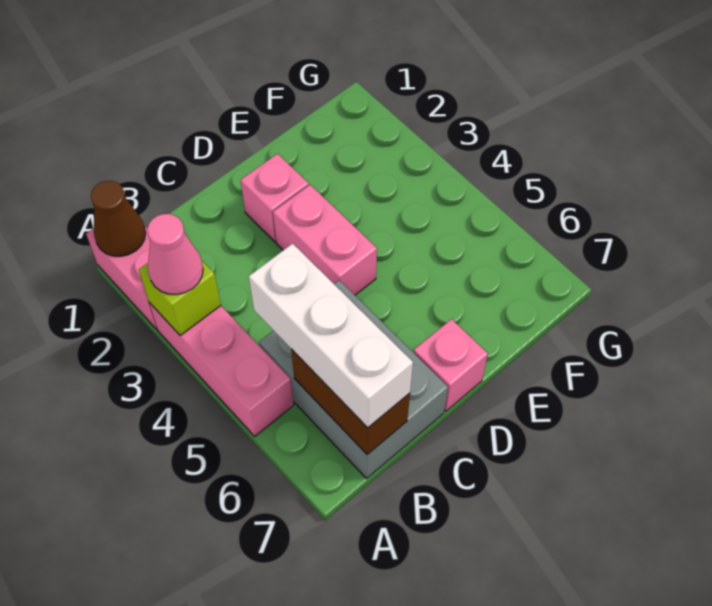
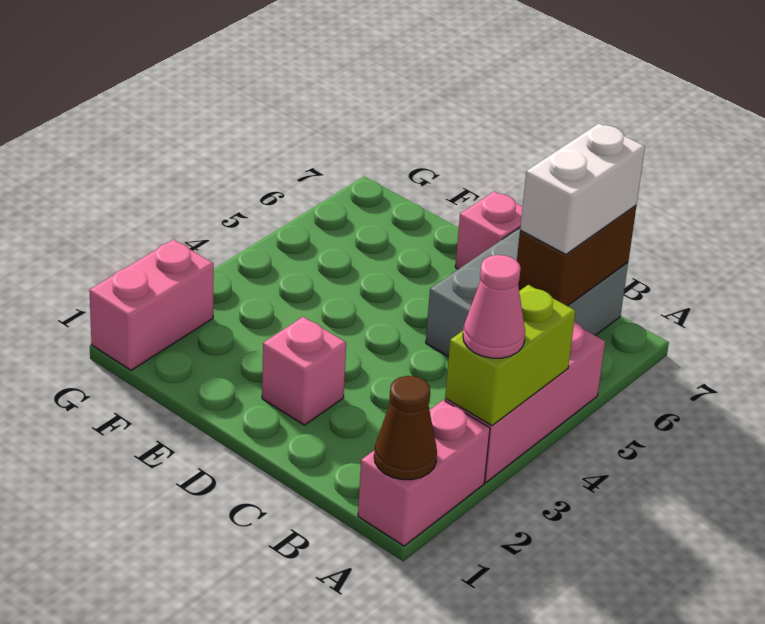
lime brick A3 level 2 -> lime brick A3:A4 level 2
white brick B5:B7 level 3 -> white brick B6:B7 level 3
pink brick D3:D4 level 1 -> pink brick G1:G2 level 1

